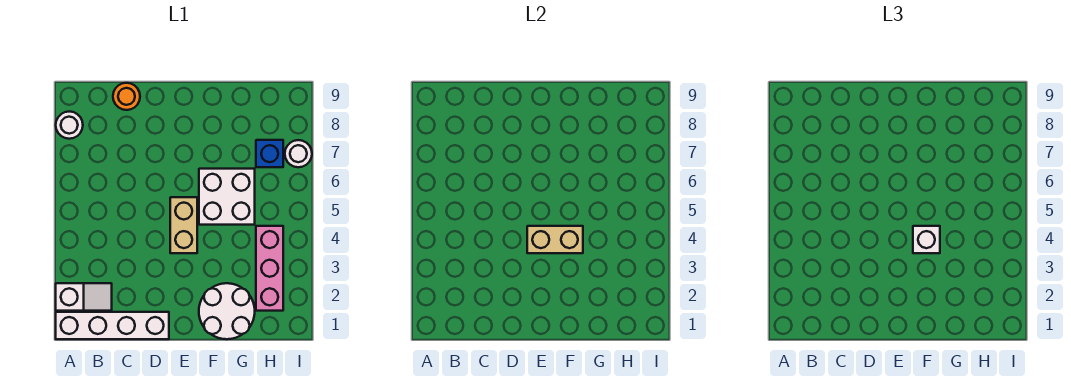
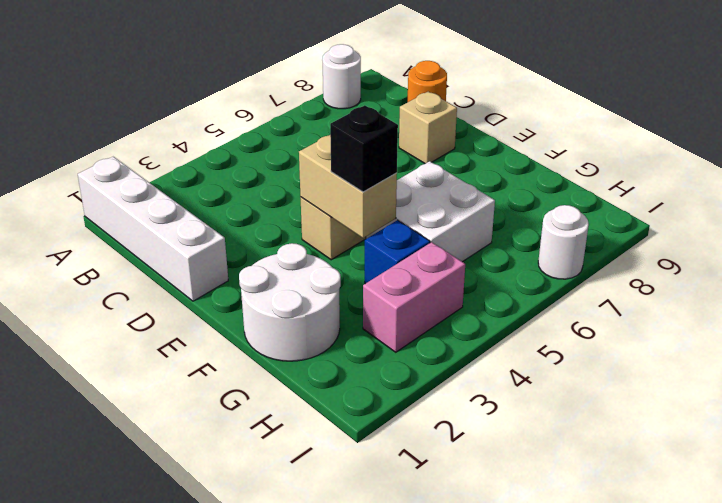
white slope A2:B2 level 1 top A -> none
none -> tan brick D8 level 1
white brick F4 level 3 -> black brick F4 level 3
pink brick H2:H4 level 1 -> pink brick H3:H4 level 1
blue brick H7 level 1 -> blue brick G4 level 1

